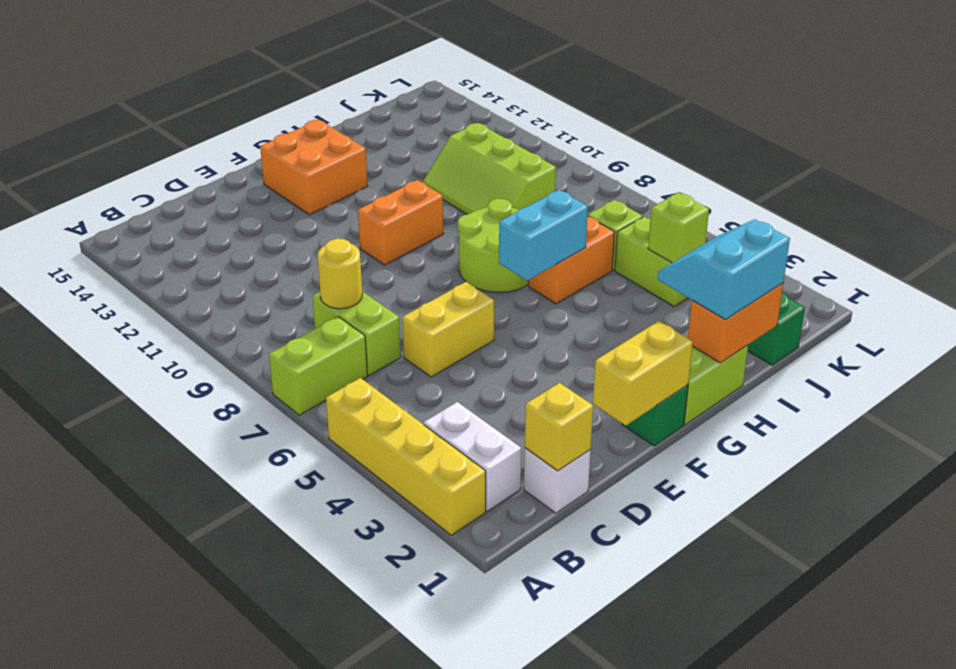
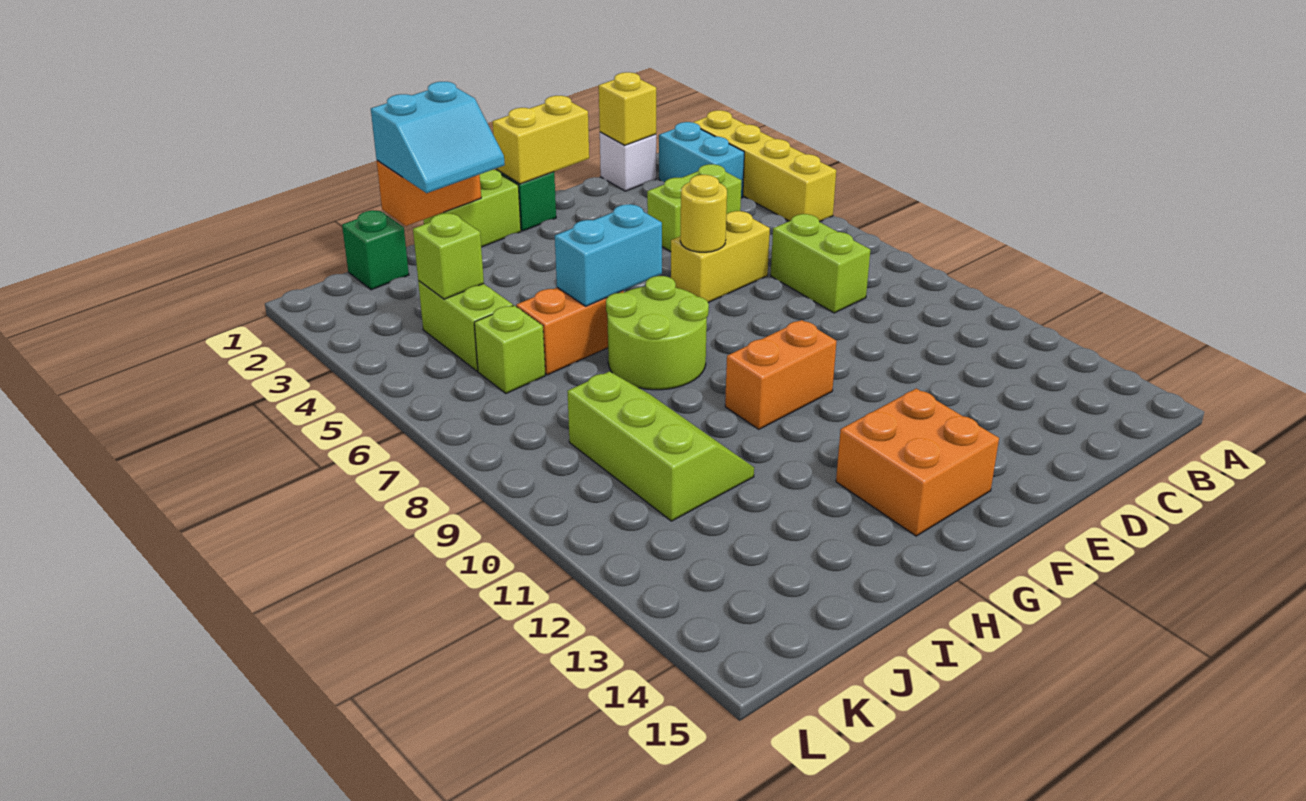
lime brick A7:B7 level 1 -> lime brick C4:D4 level 1
white brick B2:B3 level 1 -> cyan brick B2:B3 level 1
yellow round brick C8 level 2 -> yellow round brick E6 level 2

